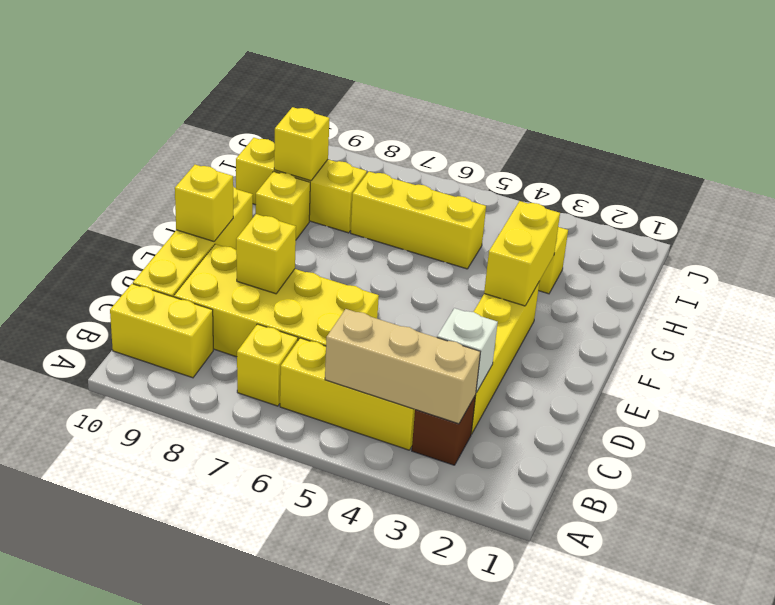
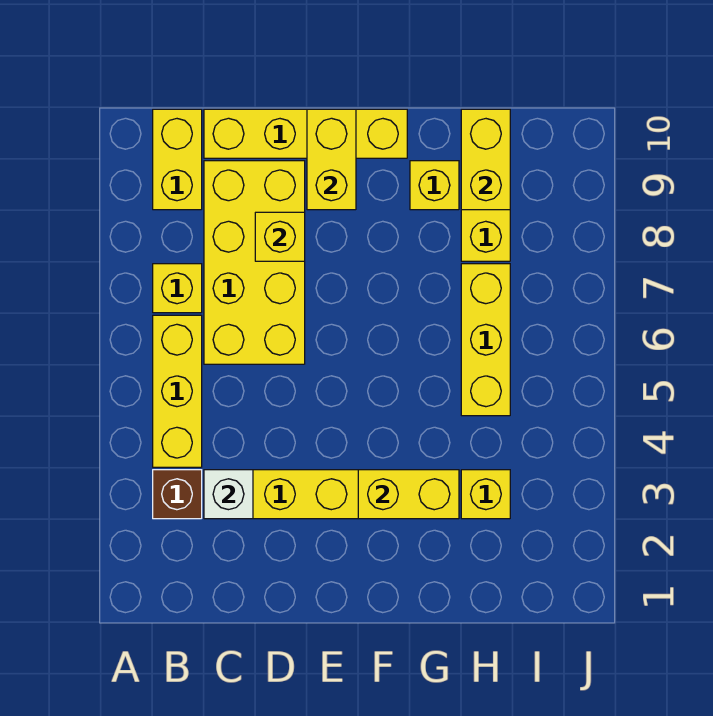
tan brick B3:B5 level 2 -> none
yellow brick E10 level 2 -> yellow brick E9:E10 level 2
yellow brick H9 level 2 -> yellow brick H9:H10 level 2

